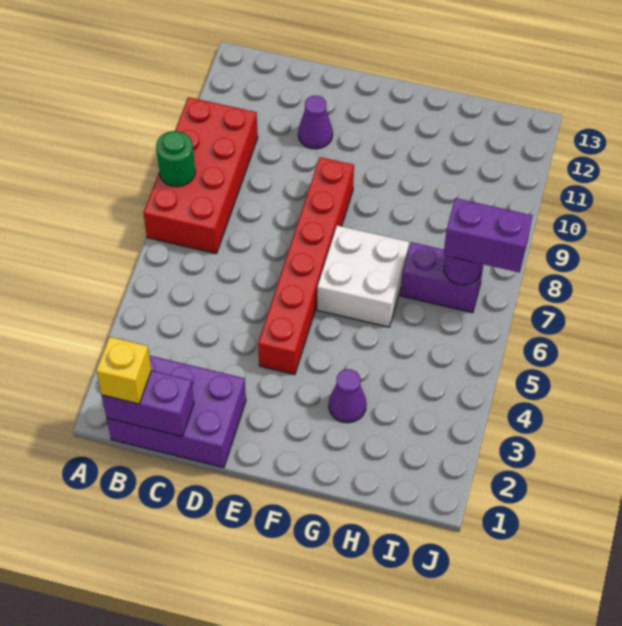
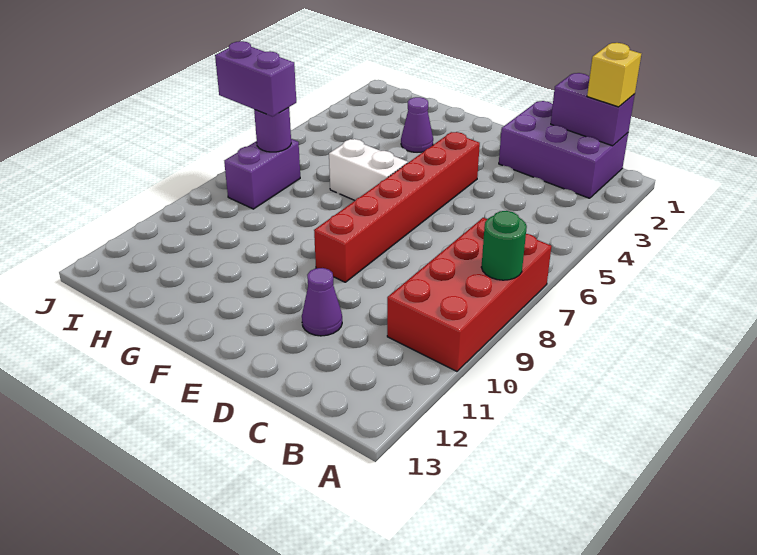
white brick F6:G7 level 1 -> white brick F6:G6 level 1
purple brick H7:I7 level 1 -> purple brick I7:I8 level 1

